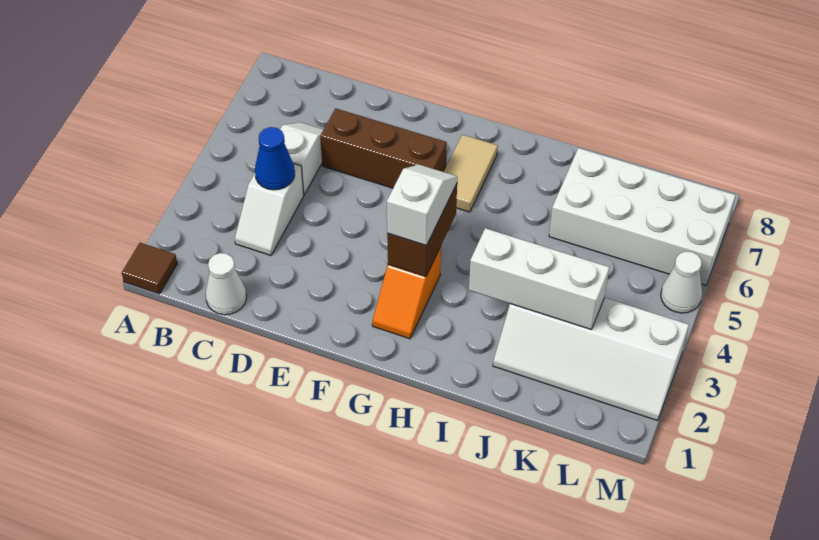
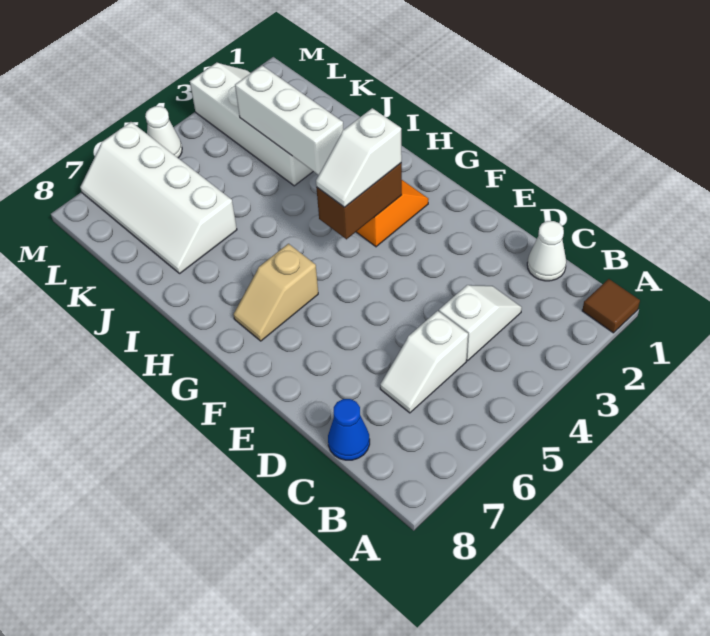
blue cone C4 level 2 -> blue cone C8 level 1
brown brick D6:F6 level 1 -> none
tan tile G6:G7 level 1 -> tan slope G6:G7 level 1 top 6
white brick J6:M7 level 1 -> white slope J6:M7 level 1 top 6

